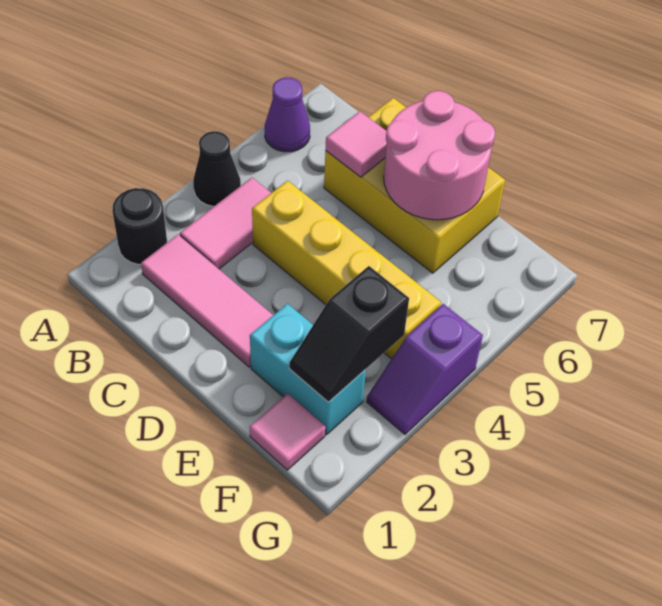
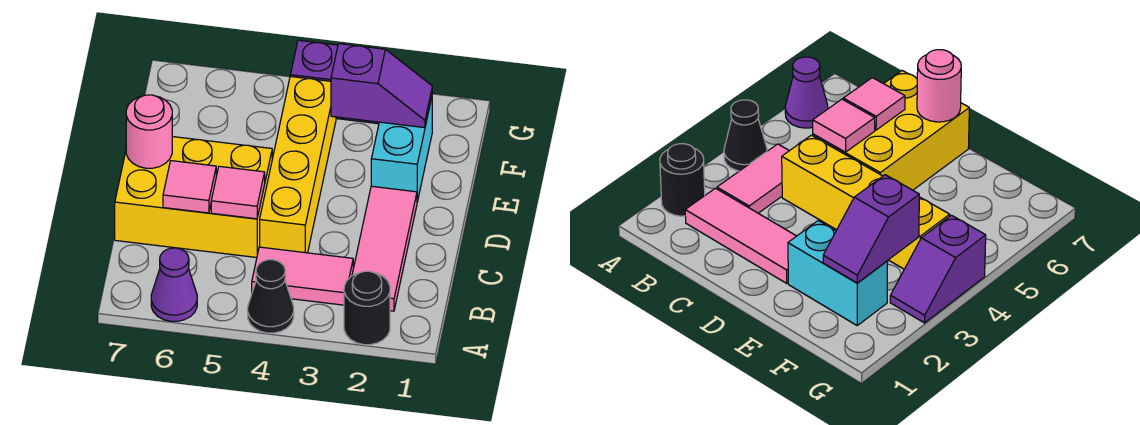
yellow brick C6:E7 level 1 -> yellow brick C5:D7 level 1
pink round brick D6:E7 level 2 -> pink round brick D7 level 2
pink tile F1 level 1 -> pink tile C5 level 2
black slope F2:F3 level 2 top 3 -> purple slope F2:F3 level 2 top 3

